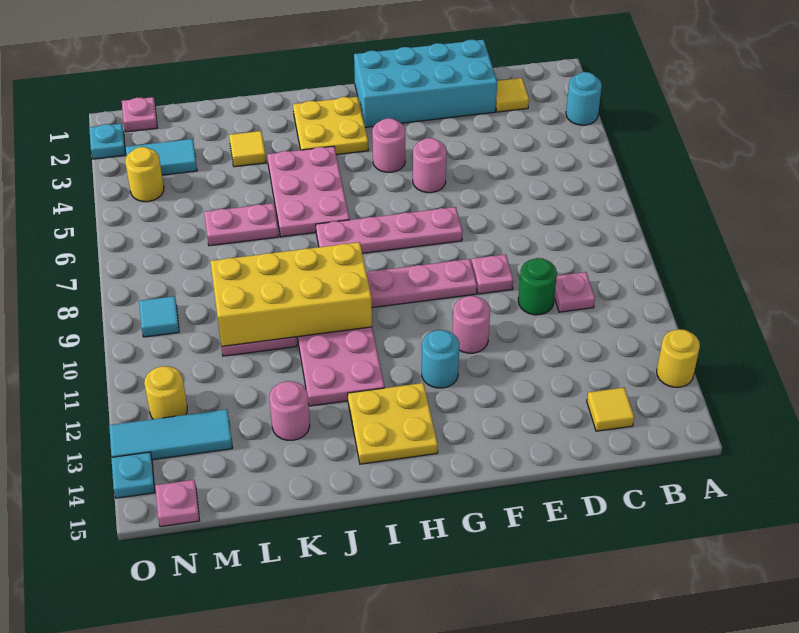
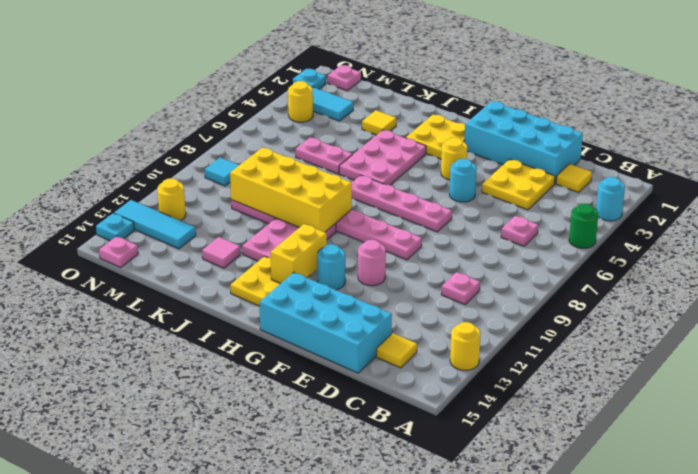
none -> yellow plate D3:E4 level 1
green round brick D10 level 1 -> green round brick A5 level 1
none -> cyan brick D14:G15 level 1
pink plate E9 level 1 -> pink plate C6 level 1
pink round brick F5 level 1 -> cyan round brick F5 level 1
pink round brick G4 level 1 -> yellow round brick G4 level 1
none -> yellow brick H12:H13 level 2
pink round brick K13 level 1 -> pink tile K13 level 1

